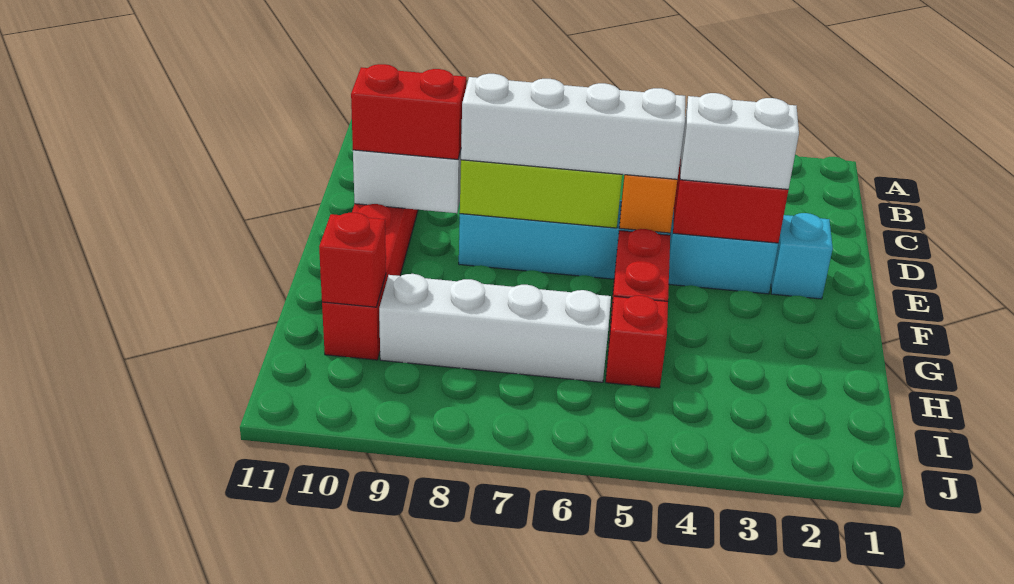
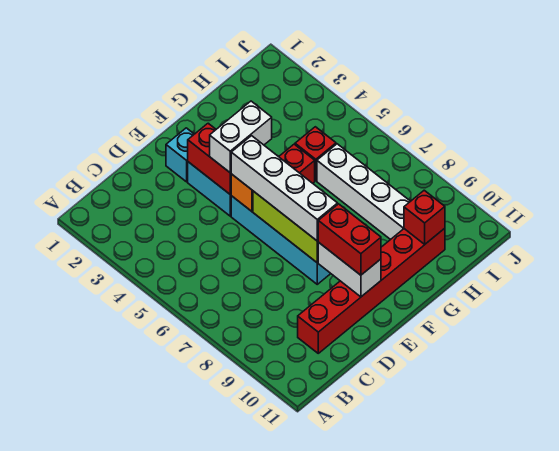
white brick E3:E4 level 3 -> white brick E4:F4 level 3

